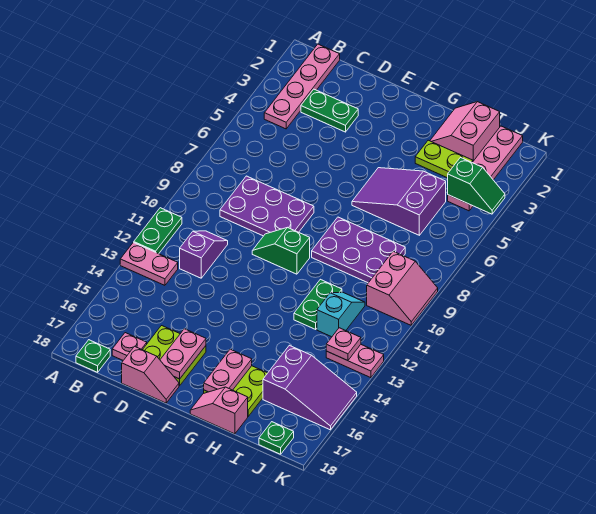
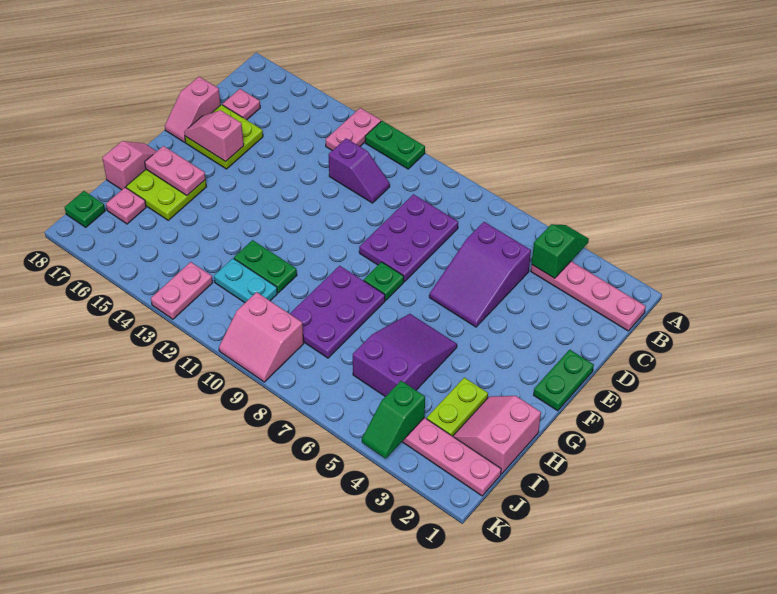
green plate B18 level 1 -> green plate F8 level 1
green plate C3:D3 level 1 -> green plate E1:F1 level 1
green slope E10:F10 level 1 top F -> green slope A4:B4 level 2 top B
pink plate E16:E17 level 2 -> pink slope E16:E17 level 2 top 16
pink slope H1:I2 level 1 top I -> pink slope H1:I2 level 1 top 1
cyan slope I11:I12 level 1 top 12 -> cyan plate I11:I12 level 1
purple slope I15:K16 level 1 top I -> purple slope C5:E6 level 1 top C
pink plate J13 level 2 -> pink plate I17 level 1

